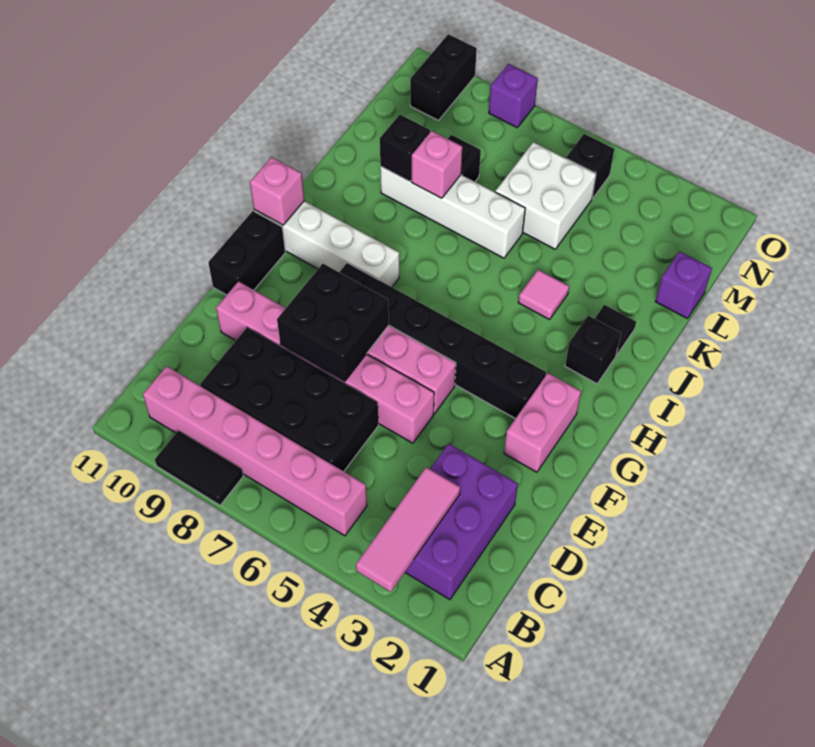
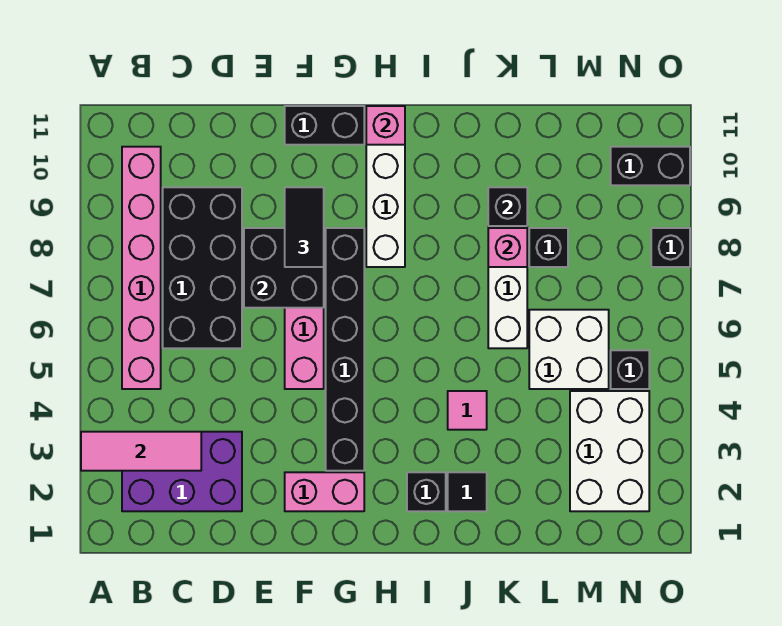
black tile A8:A9 level 1 -> black tile F8:F9 level 3
pink brick E5:E10 level 1 -> none
purple brick L1 level 1 -> none
none -> white brick M2:N4 level 1
purple brick O8 level 1 -> black brick O8 level 1

